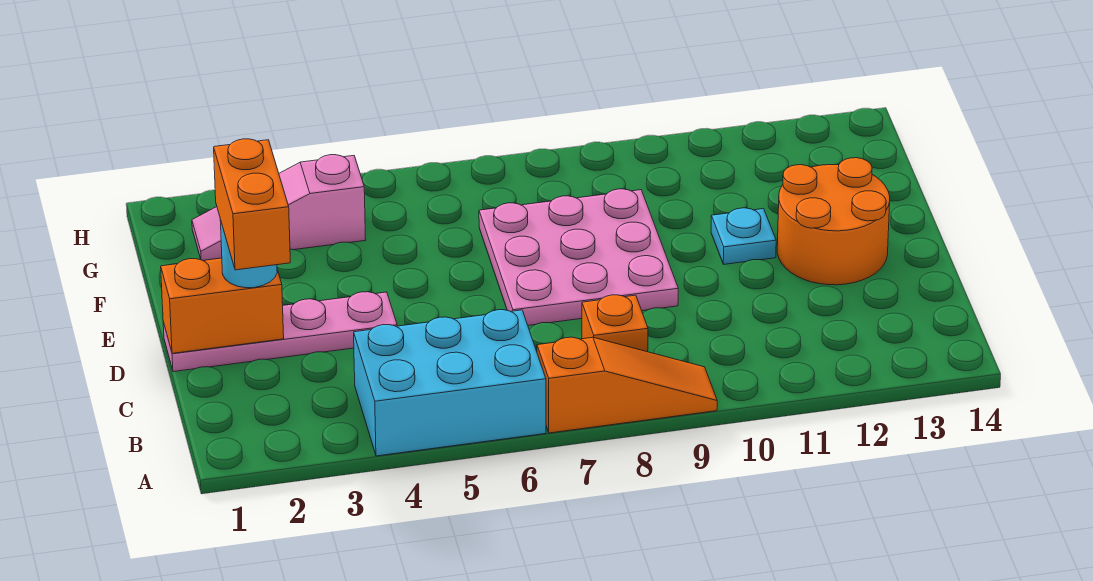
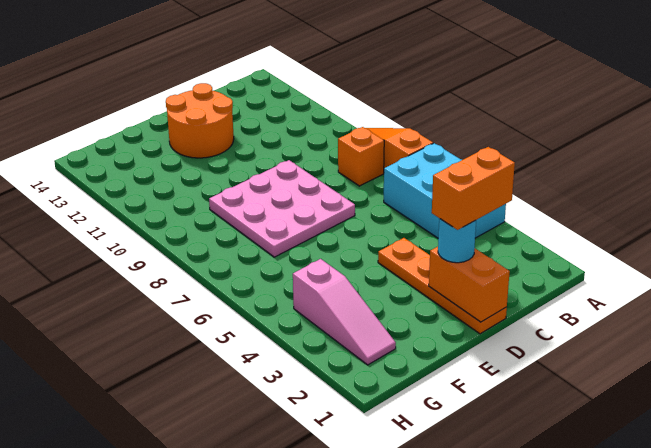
pink plate D1:D4 level 1 -> orange plate D1:D4 level 1
cyan plate E11 level 1 -> none

